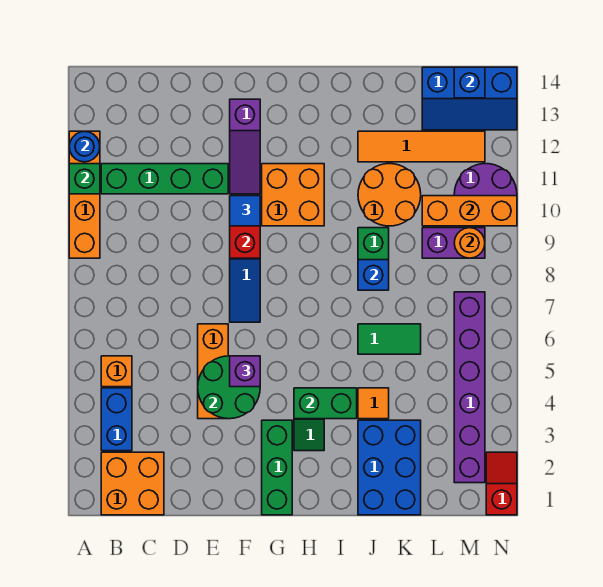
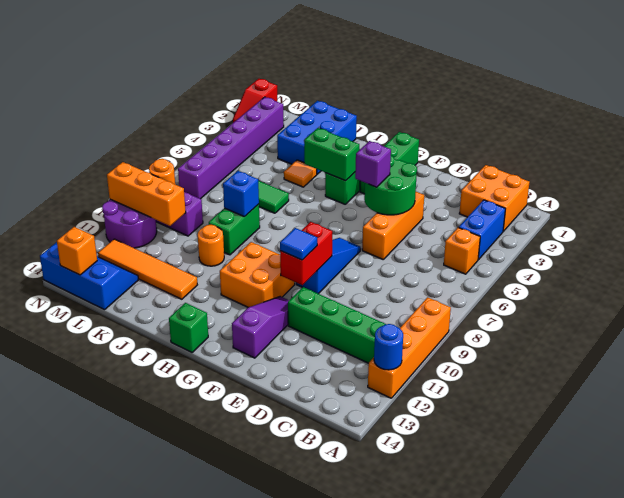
green brick A11 level 2 -> green brick H14 level 1
orange round brick J10:K11 level 1 -> orange round brick J10 level 1
blue brick M14 level 2 -> orange brick M14 level 2

